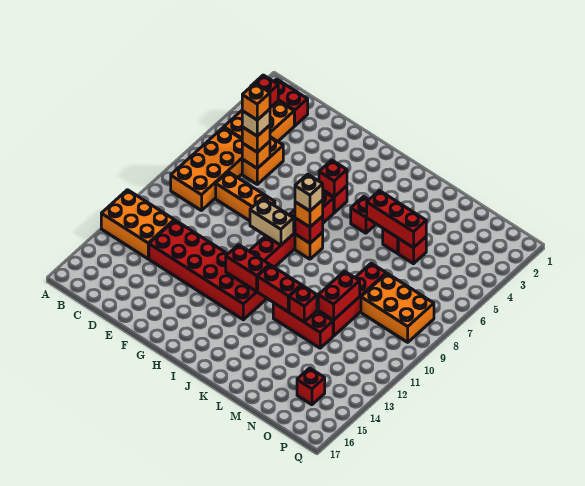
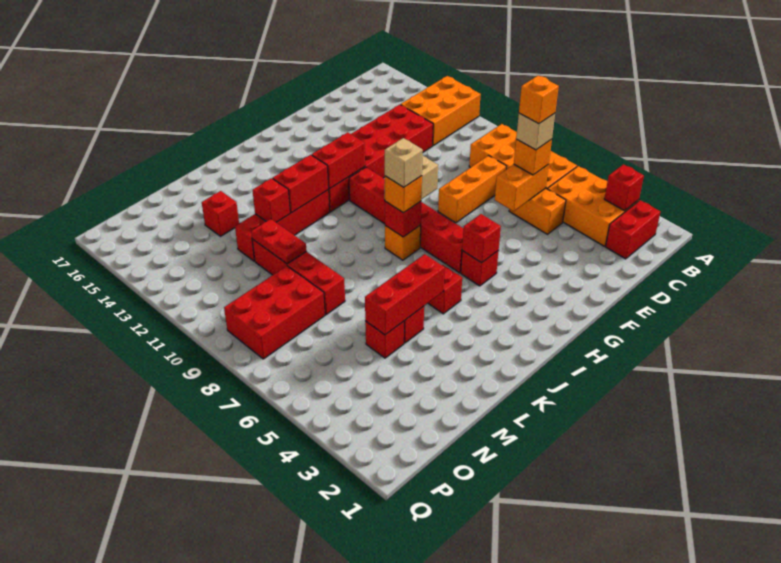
orange brick D6 level 2 -> orange brick D6:E6 level 2
red brick K12:M12 level 1 -> red brick J12:M12 level 1
red brick M10:M11 level 2 -> red plate M10:M11 level 2
orange brick N8:P9 level 1 -> red brick N8:P9 level 1
red brick O15 level 1 -> red brick M14 level 1

